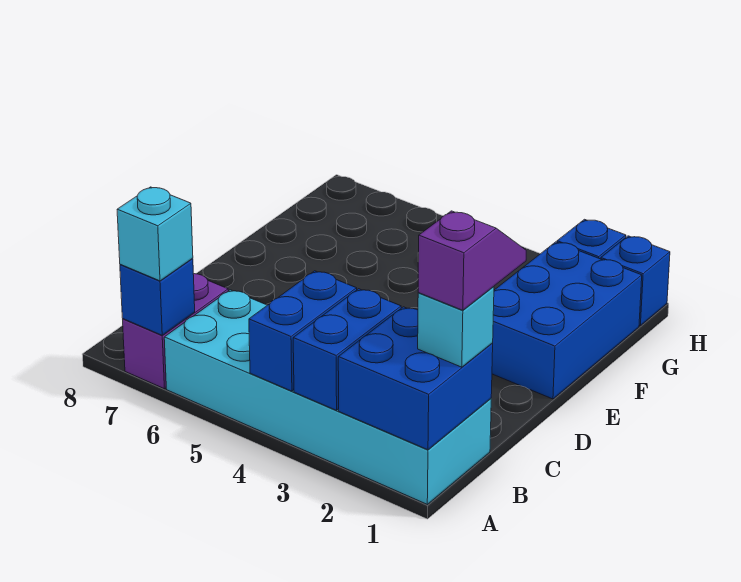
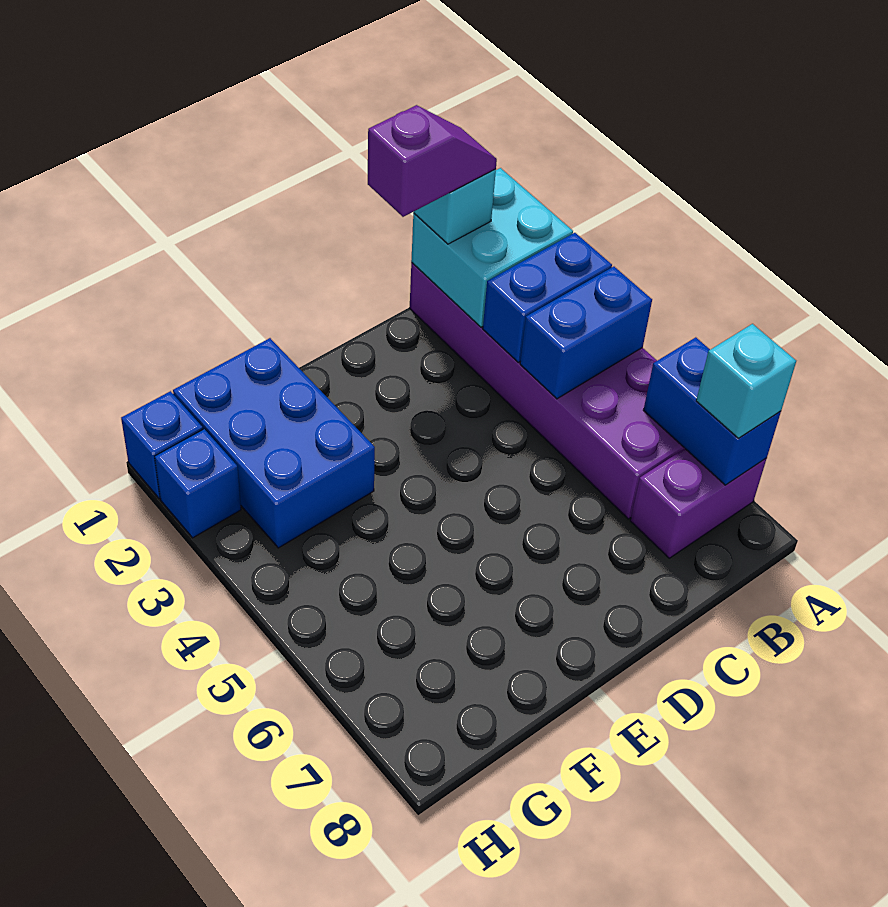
cyan brick A1:B6 level 1 -> purple brick A1:B6 level 1
blue brick A1:B2 level 2 -> cyan brick A1:B2 level 2
blue brick A7 level 2 -> blue brick A6:A7 level 2
purple slope B1:C1 level 4 top B -> purple slope B1:C1 level 4 top C
blue brick E1:G2 level 1 -> blue brick F1:G3 level 1

